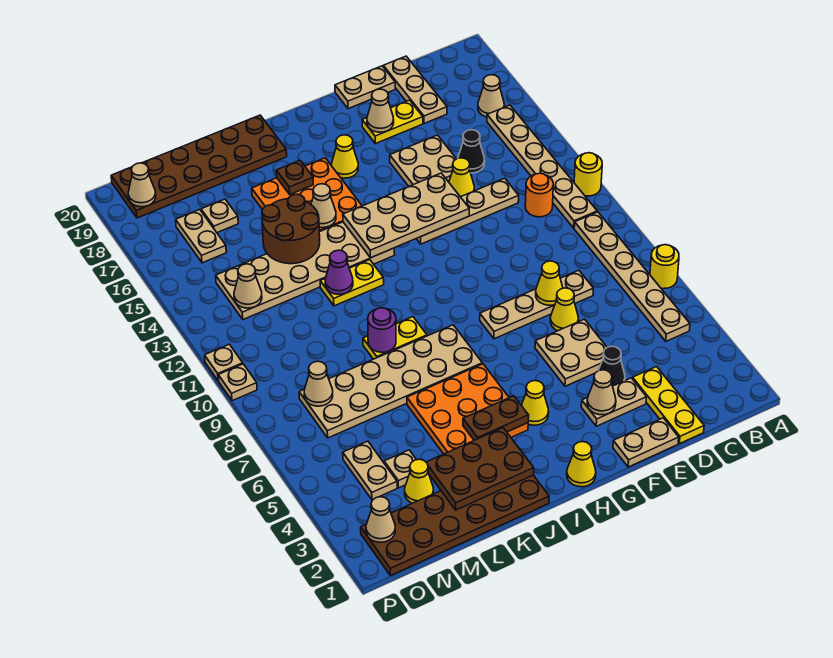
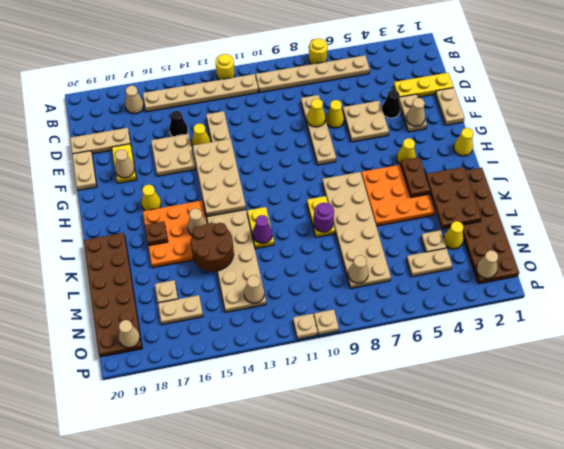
orange round brick C12 level 1 -> none

